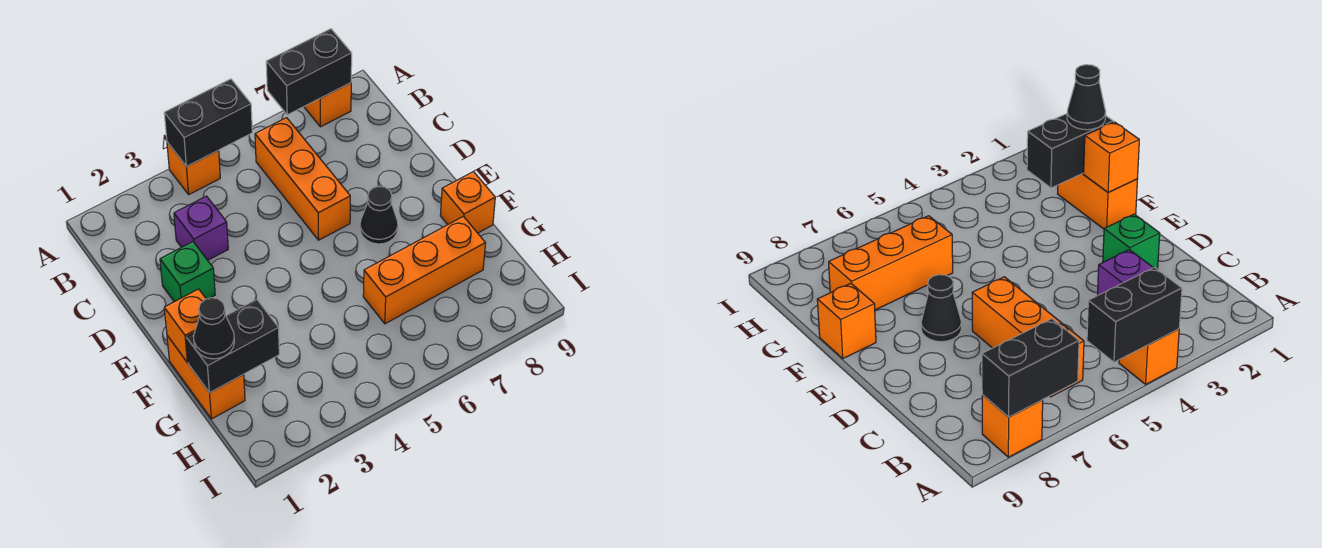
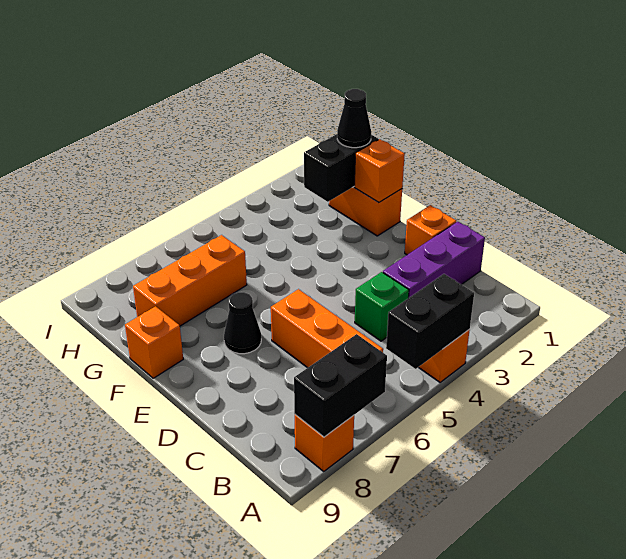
purple brick C3 level 1 -> purple brick C1:C3 level 1
none -> orange brick D1 level 1
green brick D2 level 1 -> green brick C4 level 1

